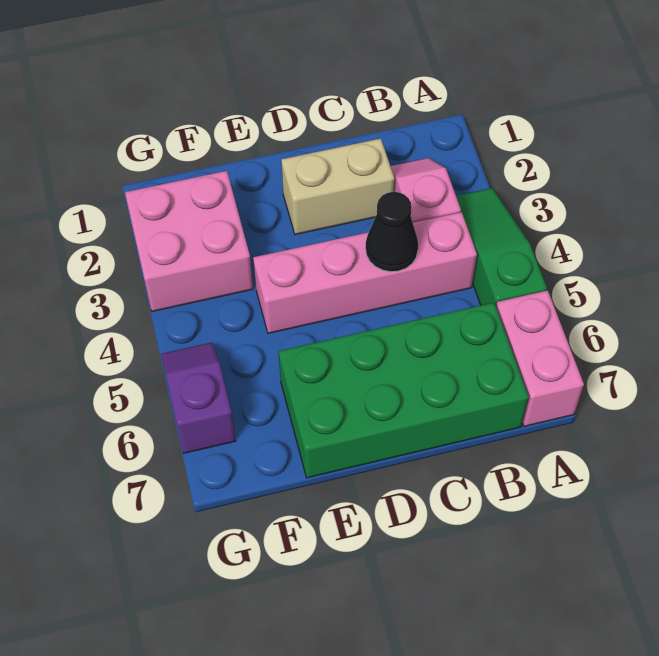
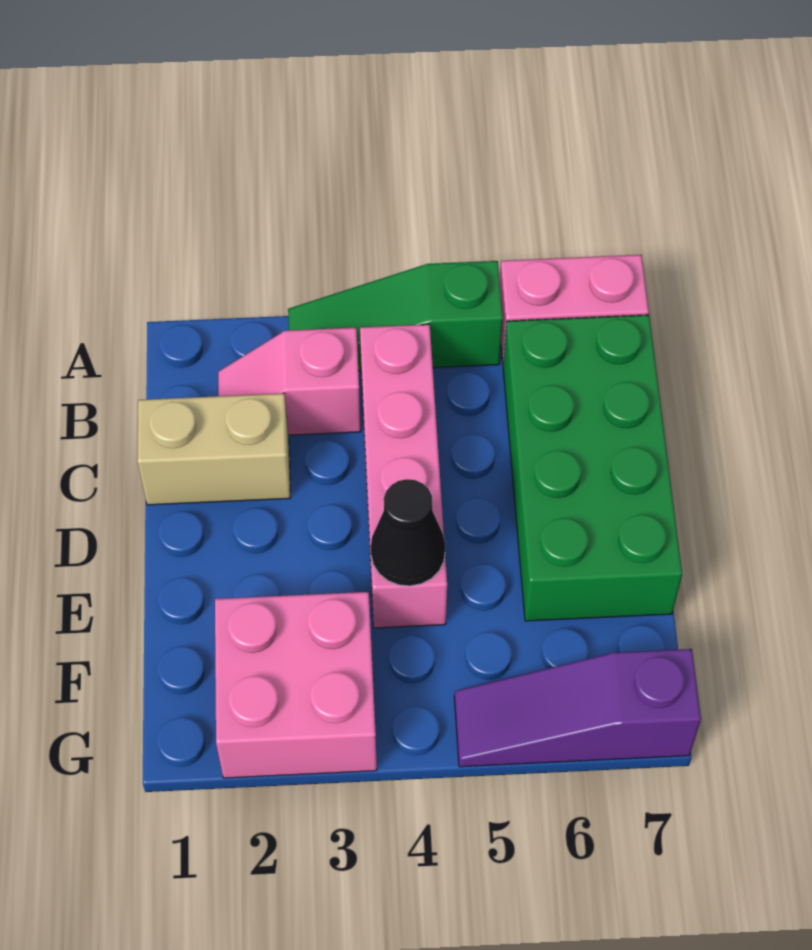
tan brick C2:D2 level 1 -> tan brick C1:C2 level 1
black cone C4 level 2 -> black cone E4 level 2
purple slope G5:G6 level 1 top 6 -> purple slope G5:G7 level 1 top 7

